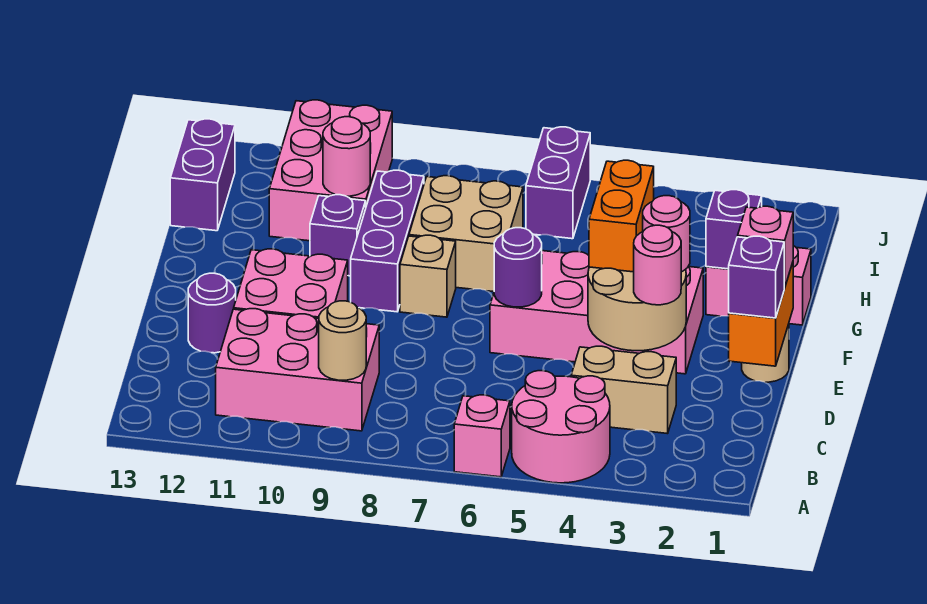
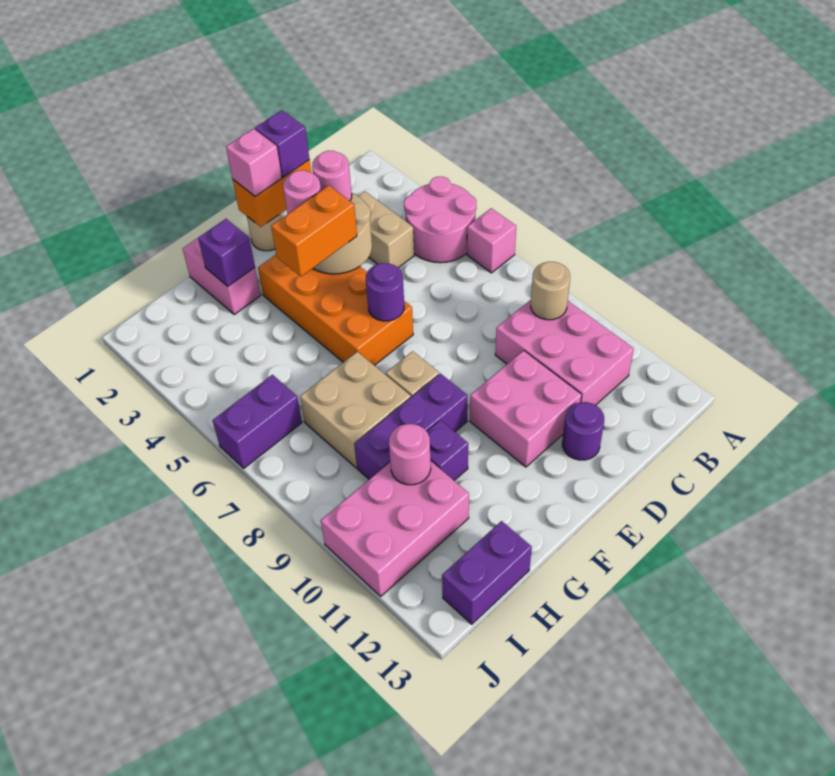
pink brick E3:F6 level 1 -> orange brick E3:F6 level 1

